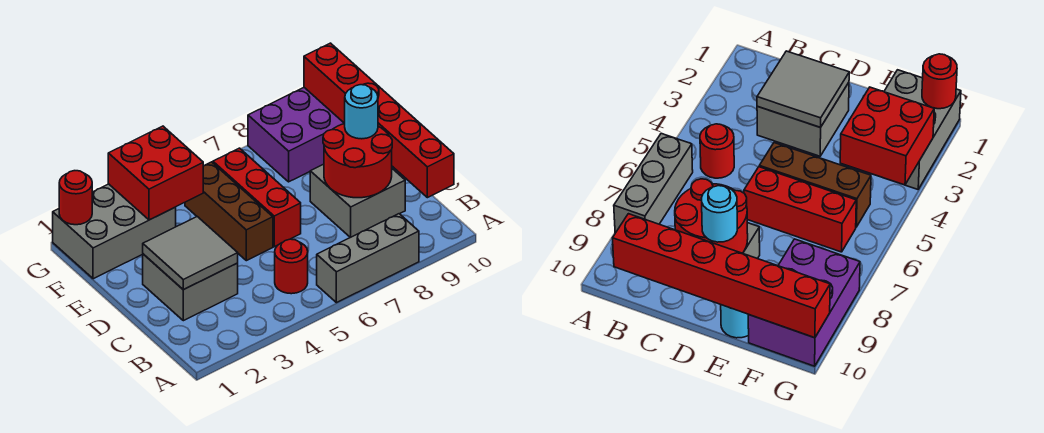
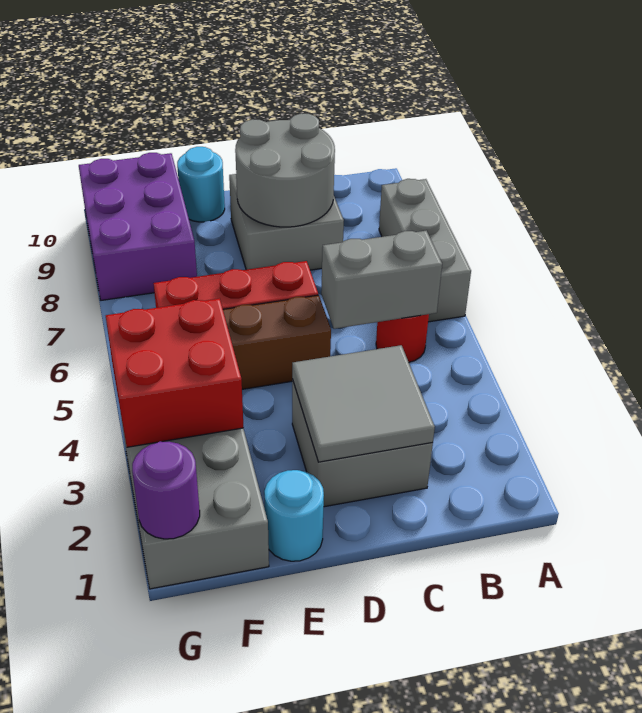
none -> grey brick B5:C5 level 2
red brick B10:G10 level 2 -> none
red round brick C8:D9 level 2 -> grey round brick C8:D9 level 2
cyan round brick D9 level 3 -> cyan round brick E1 level 1
red round brick G1 level 2 -> purple round brick G1 level 2

